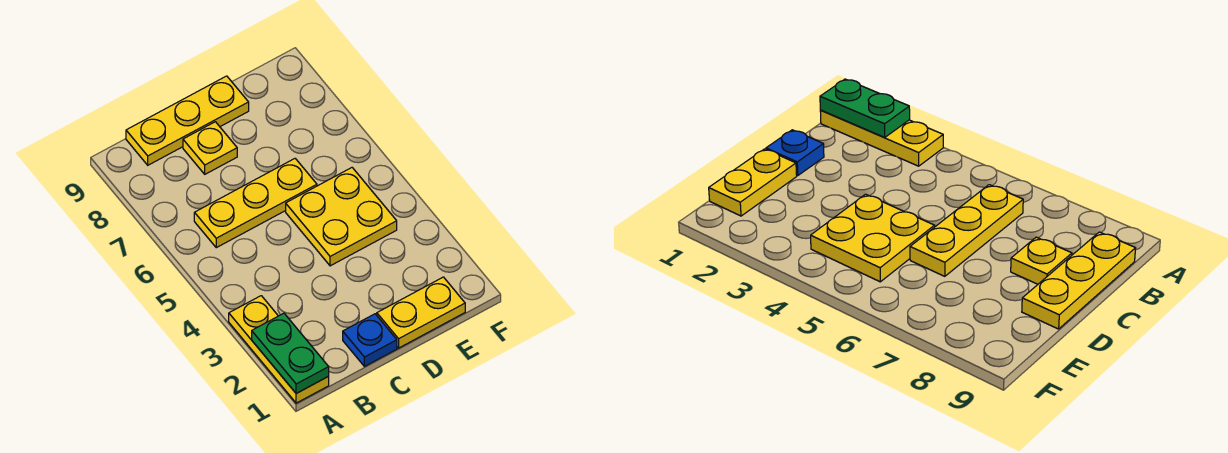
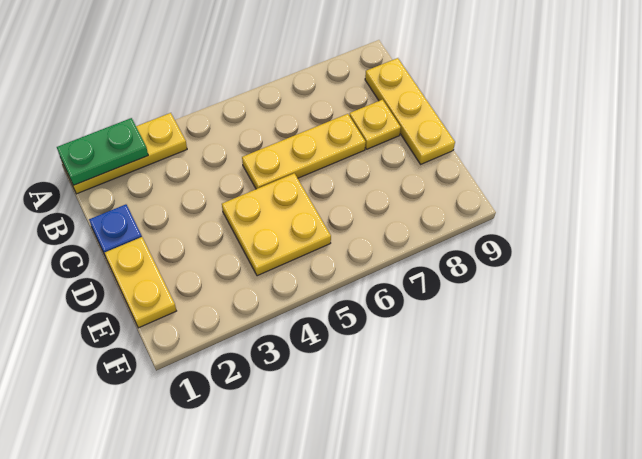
yellow plate B6:D6 level 1 -> yellow plate C5:C7 level 1

